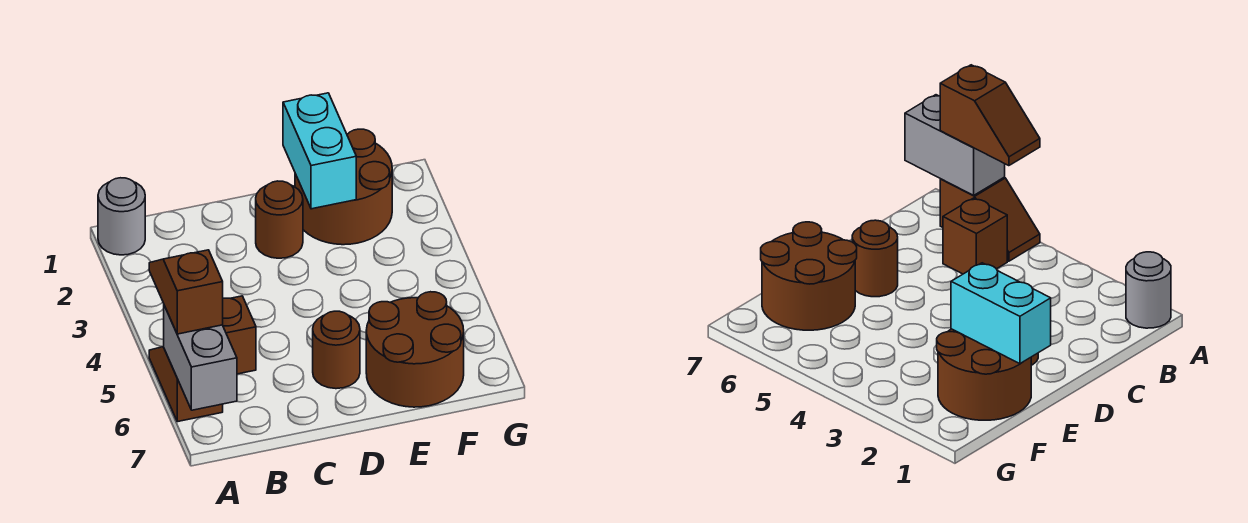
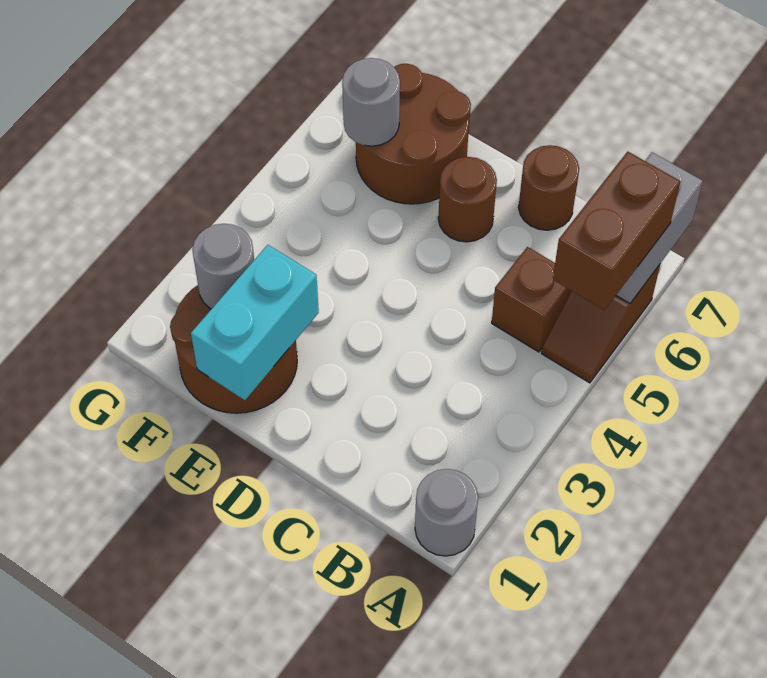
brown slope A5:A6 level 3 top 6 -> brown brick A5:A6 level 3
brown round brick D2 level 1 -> brown round brick C7 level 1
none -> grey round brick F2 level 2
none -> grey round brick F6 level 2

